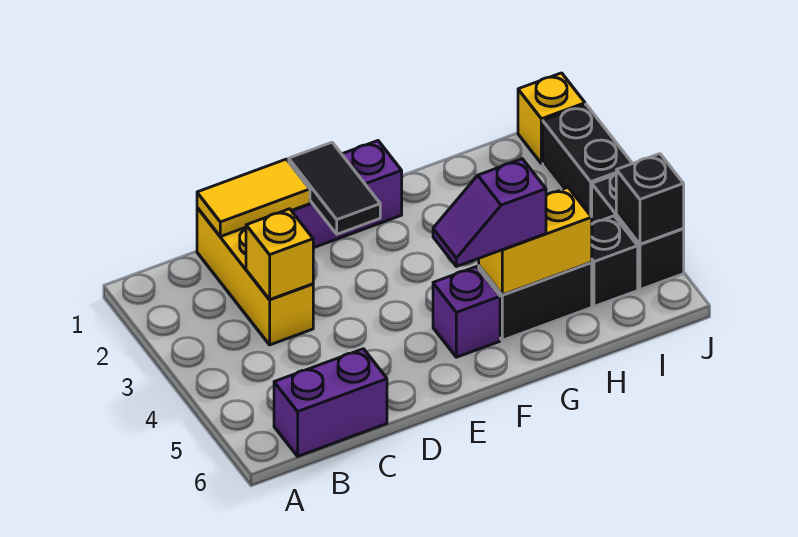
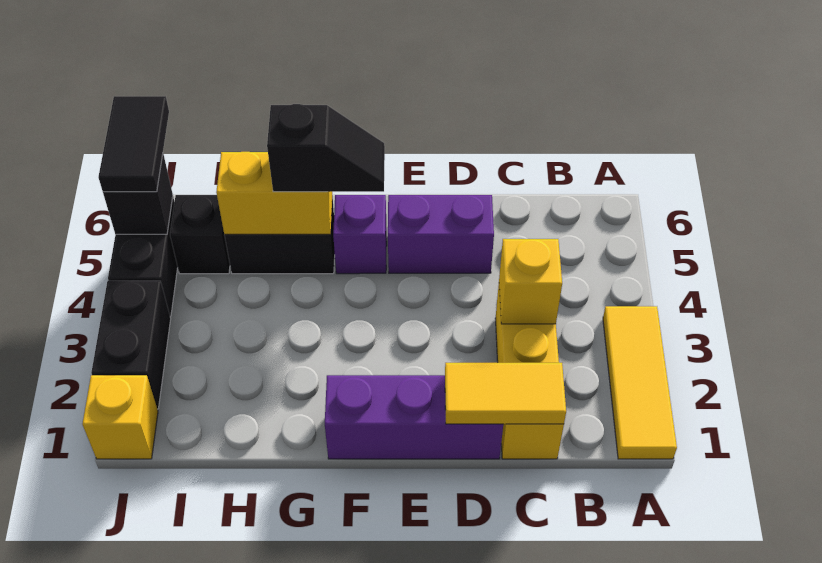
none -> yellow tile A1:A3 level 1
purple brick B6:C6 level 1 -> purple brick D5:E5 level 1
black tile E1:E2 level 2 -> black tile J5:J6 level 3
purple slope F5:G5 level 3 top G -> black slope F5:G5 level 3 top G

